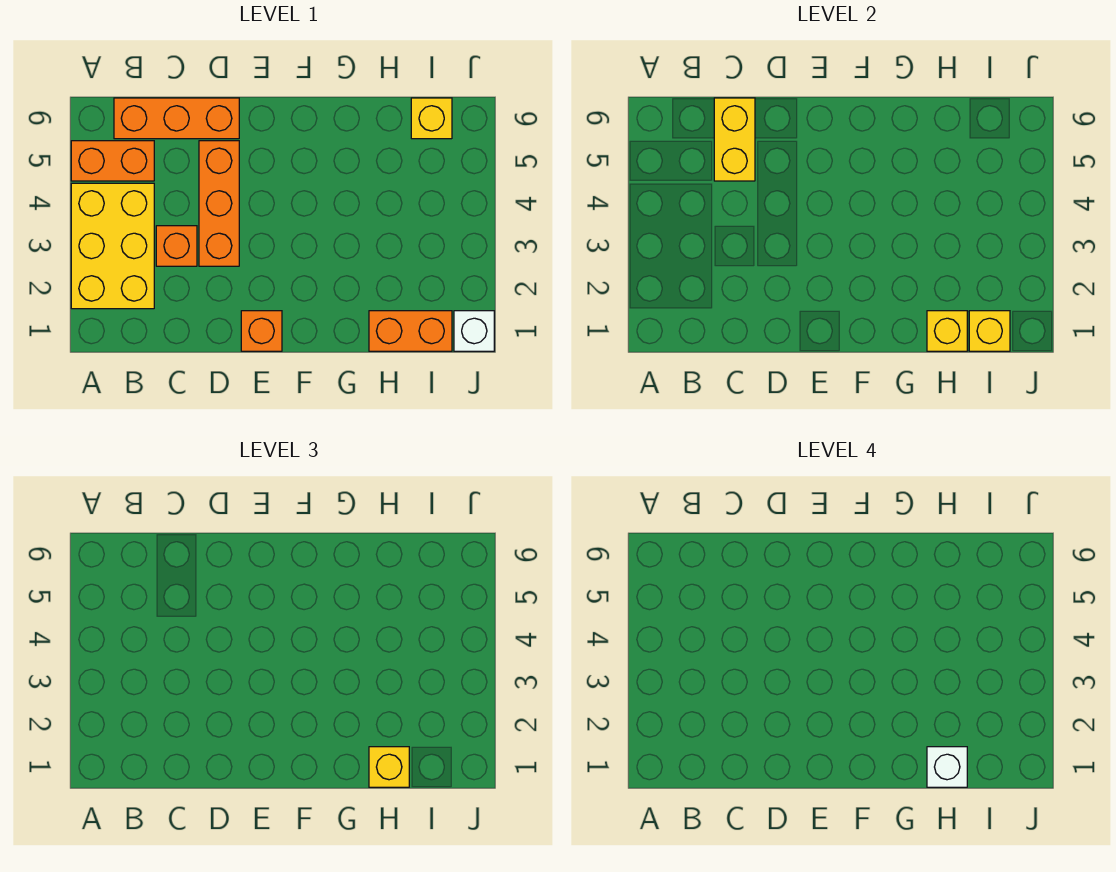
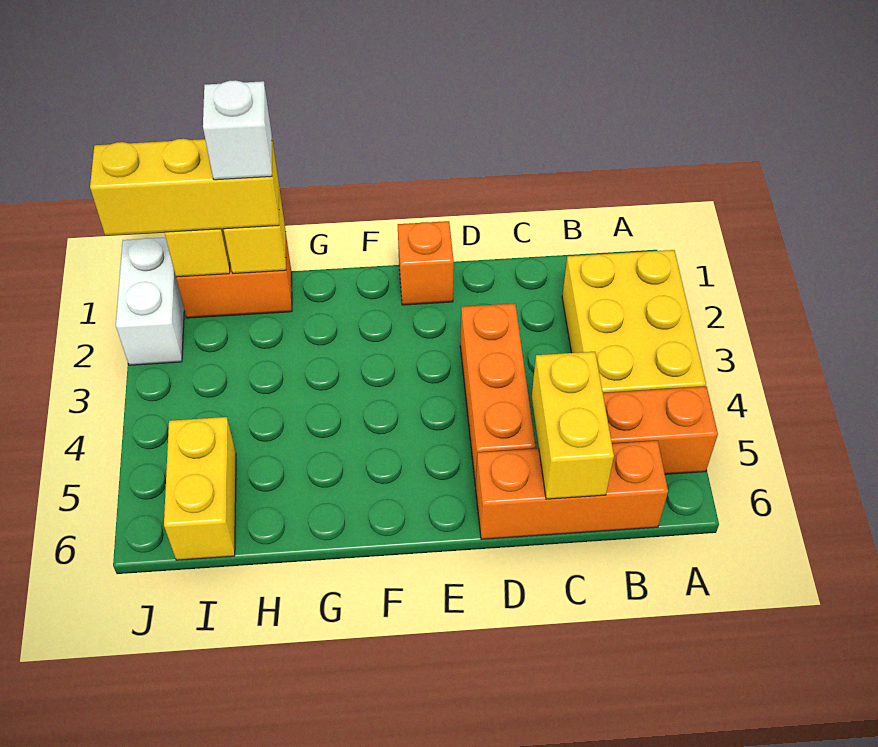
orange brick C3 level 1 -> none
yellow brick H1 level 3 -> yellow brick H1:J1 level 3
yellow brick I6 level 1 -> yellow brick I5:I6 level 1
white brick J1 level 1 -> white brick J1:J2 level 1

